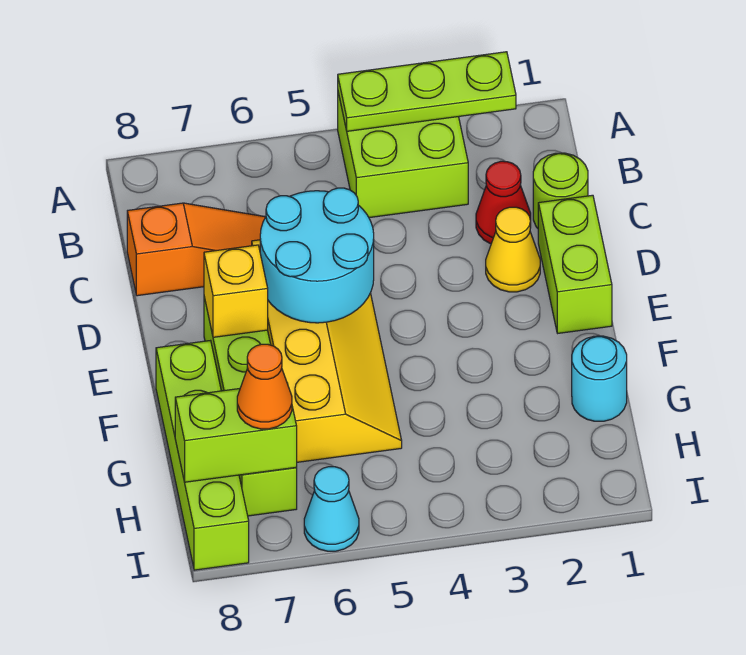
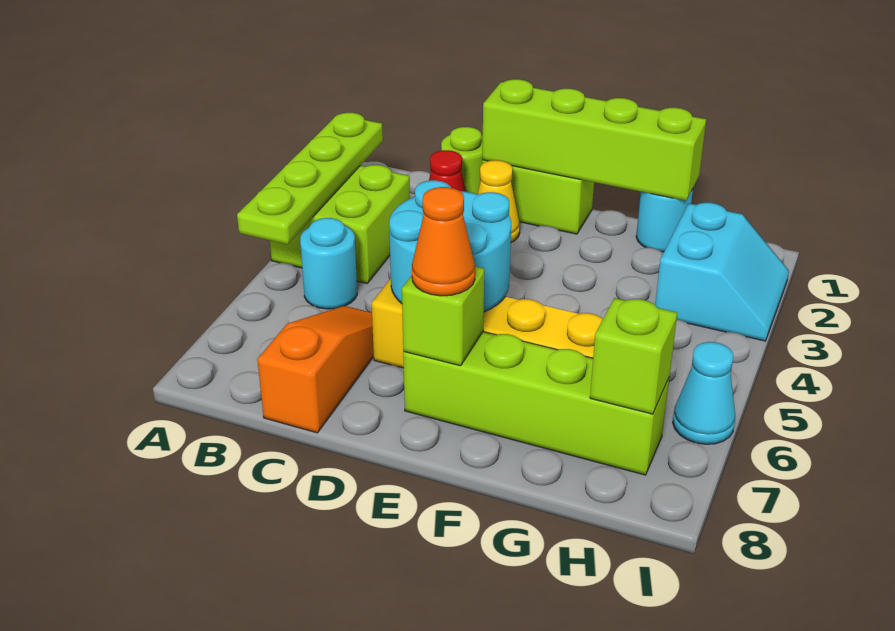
lime plate A2:A4 level 2 -> lime plate A2:A5 level 2
none -> cyan round brick B5 level 1
yellow brick E7 level 2 -> lime brick E7 level 2
lime brick F8:I8 level 1 -> lime brick D1:G1 level 2
none -> cyan slope H2:I3 level 1 top H
lime brick H7:H8 level 2 -> lime brick H7 level 2
orange cone H7 level 3 -> orange cone E7 level 3

